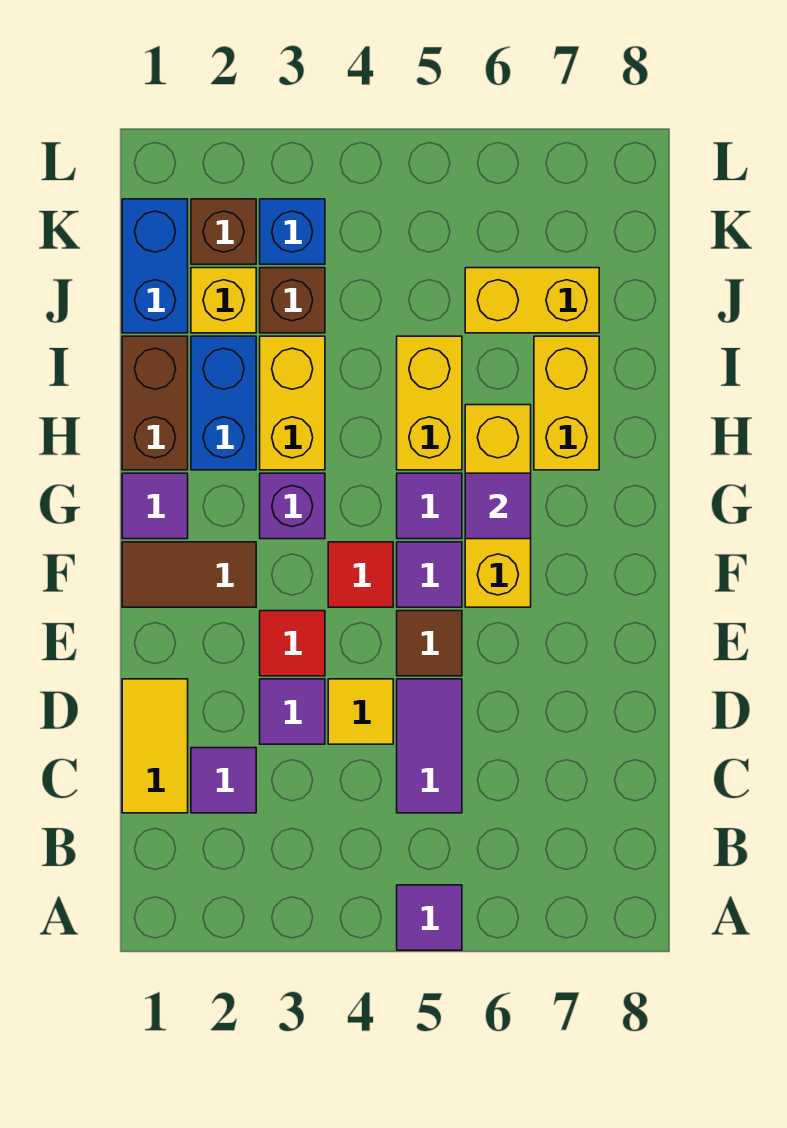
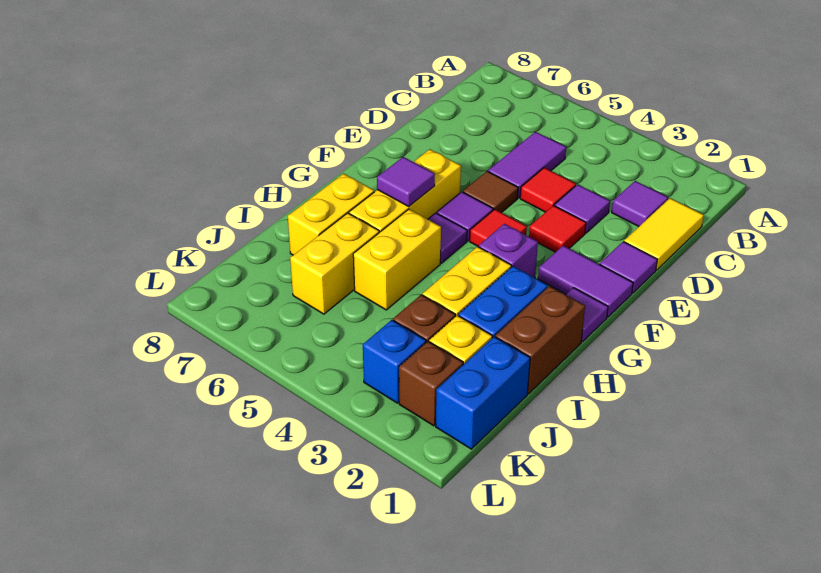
purple tile A5 level 1 -> purple tile E1 level 1
yellow tile D4 level 1 -> red tile D4 level 1
brown tile F1:F2 level 1 -> purple tile F1:F2 level 1
yellow brick J6:J7 level 1 -> yellow brick I6:J6 level 1

